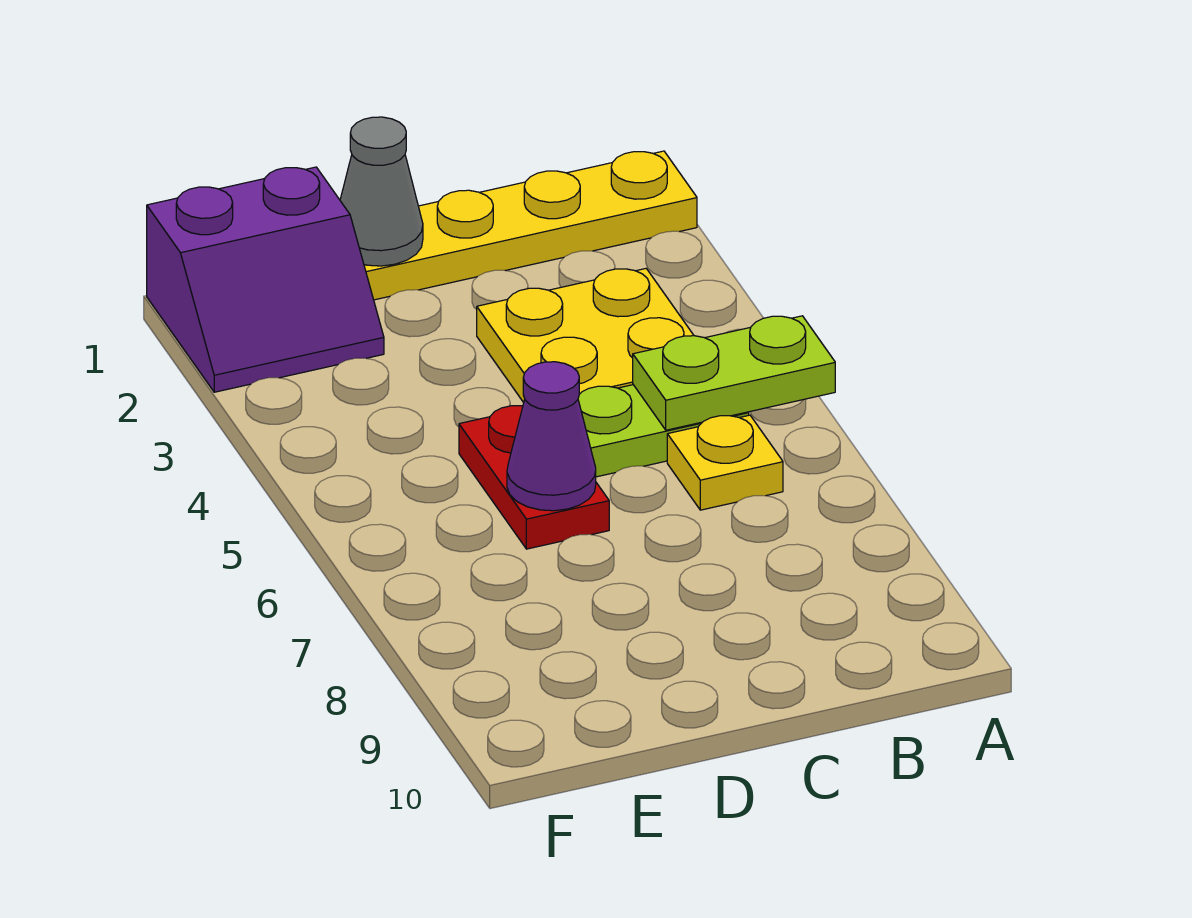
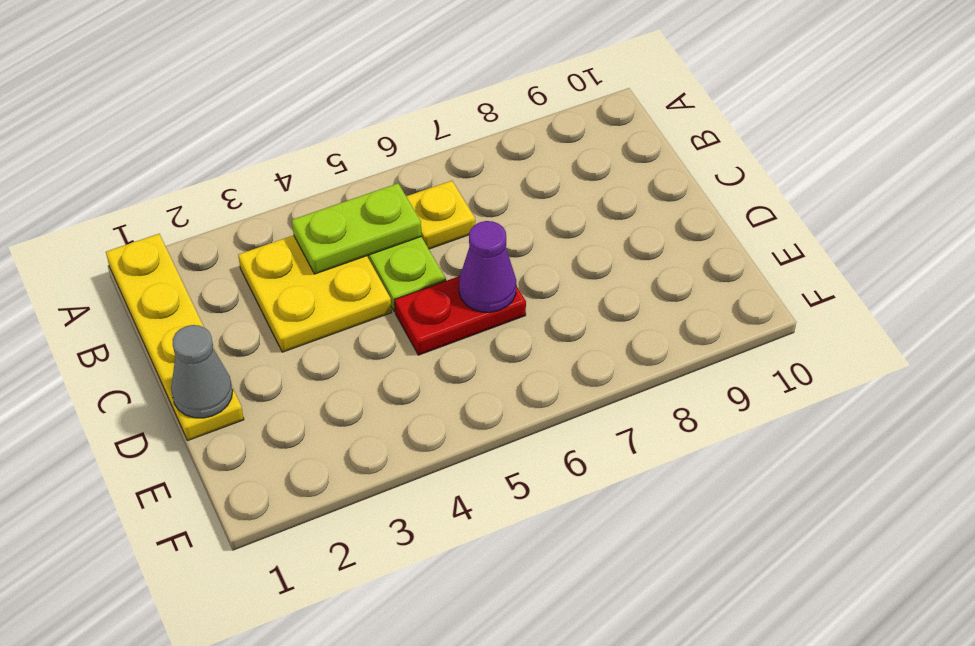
lime plate A5:B5 level 2 -> lime plate B4:B5 level 2
purple slope E1:F2 level 1 top 1 -> none

